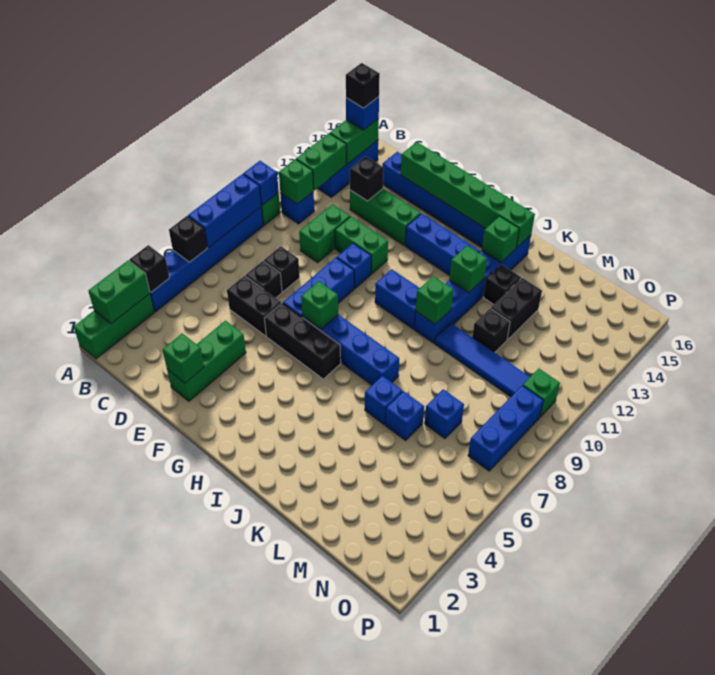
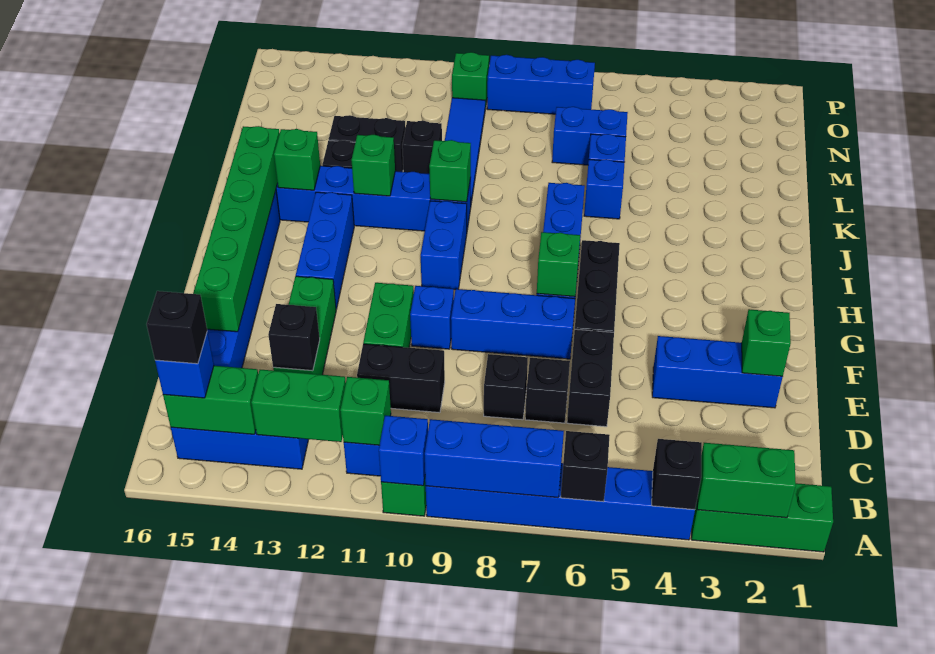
green brick D10:D11 level 1 -> black brick D10:D11 level 1
green brick E2:E4 level 1 -> blue brick E2:E4 level 1
blue brick M7 level 1 -> blue brick M6:M7 level 1

